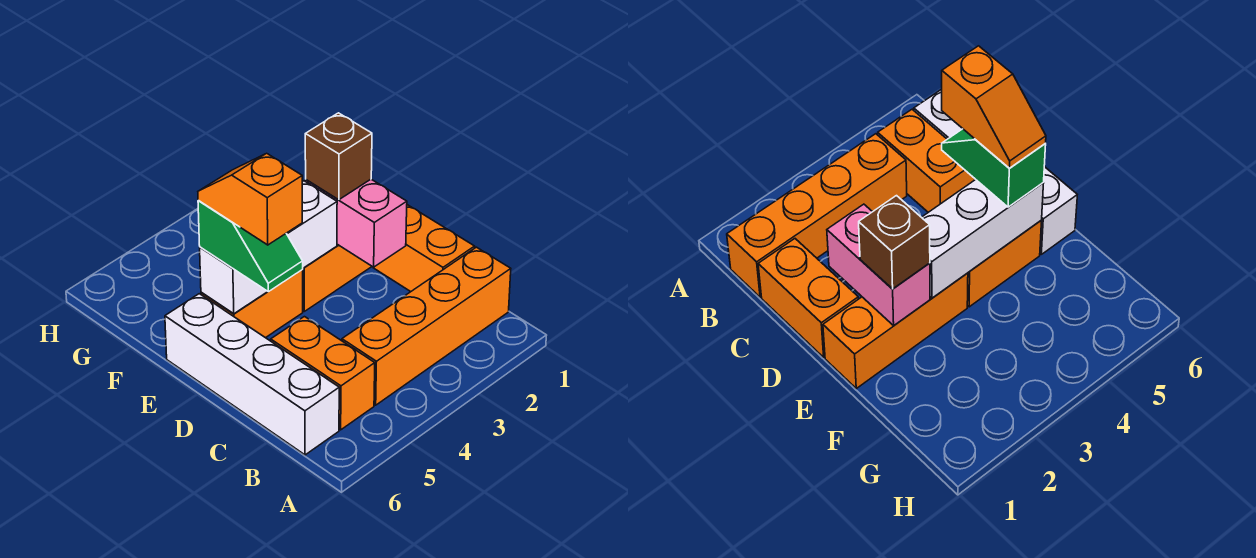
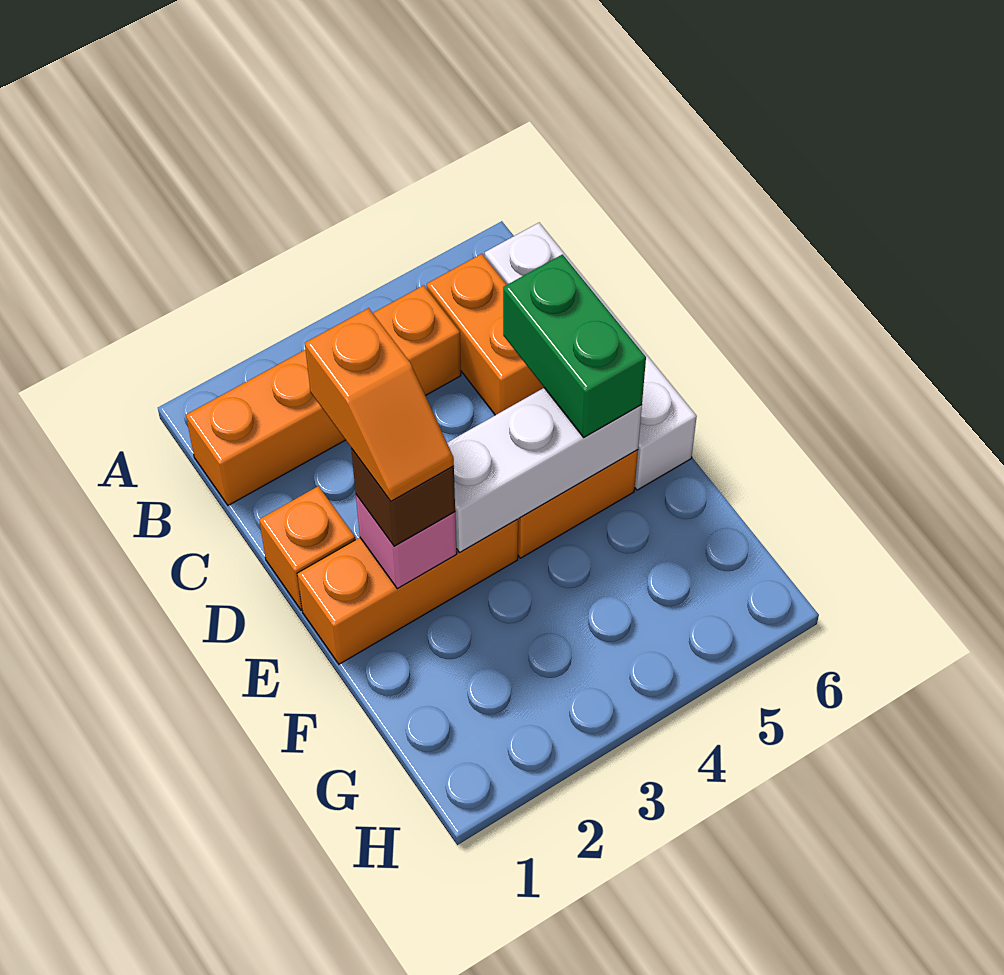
orange brick C1:D1 level 1 -> orange brick D1 level 1
pink brick D2:E2 level 2 -> pink brick E2 level 2
green slope D5:E5 level 3 top E -> green brick D5:E5 level 3
orange slope D5:E5 level 4 top D -> orange slope D2:E2 level 4 top D

